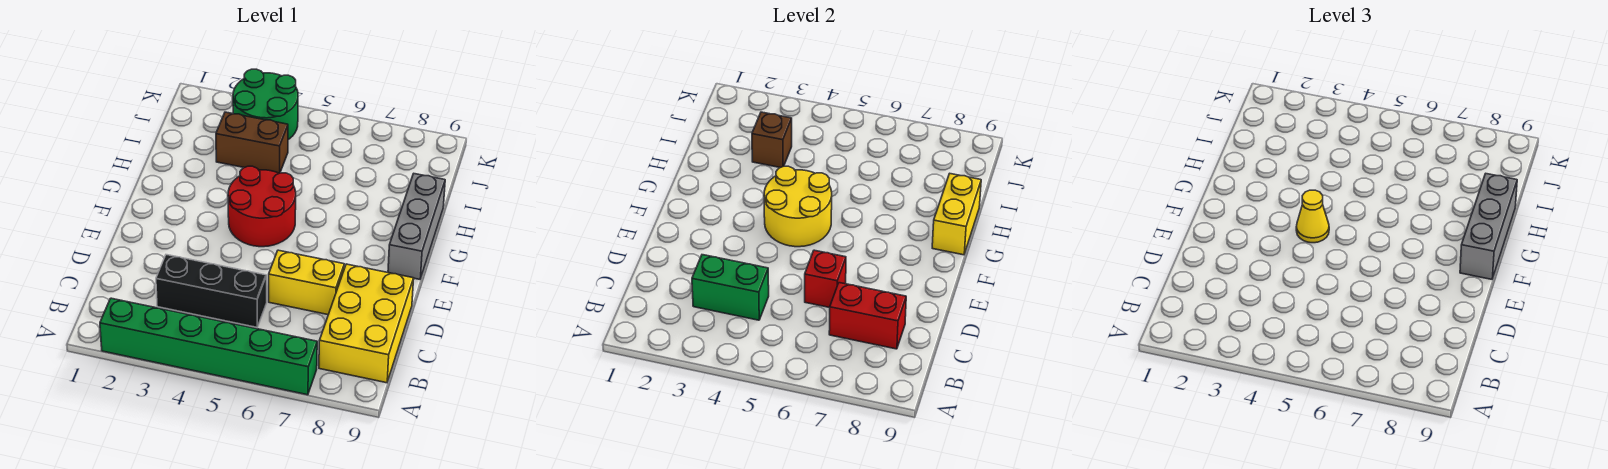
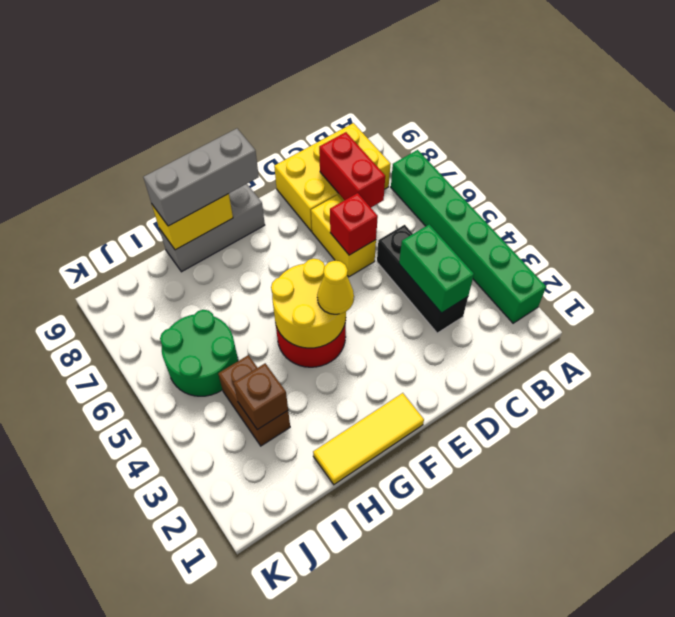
none -> yellow tile F1:H1 level 1
green round brick J3:K4 level 1 -> green round brick I5:J6 level 1

